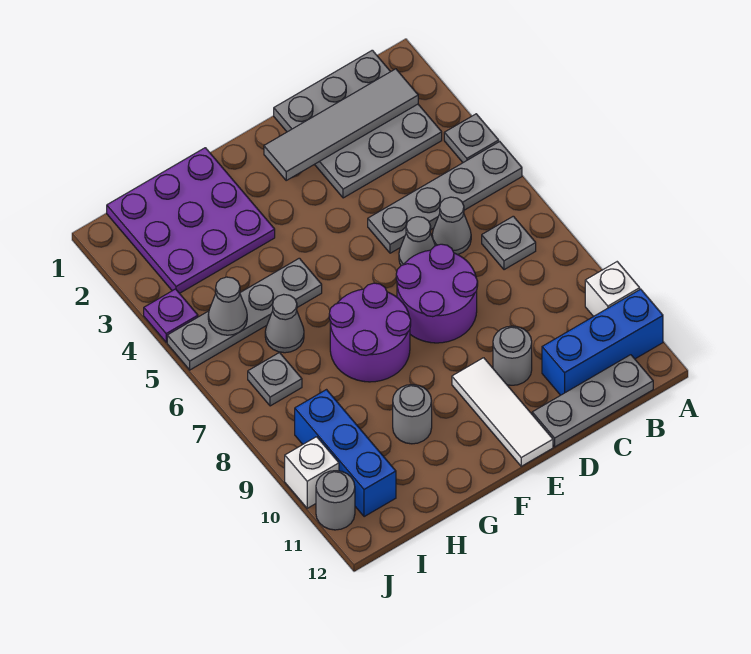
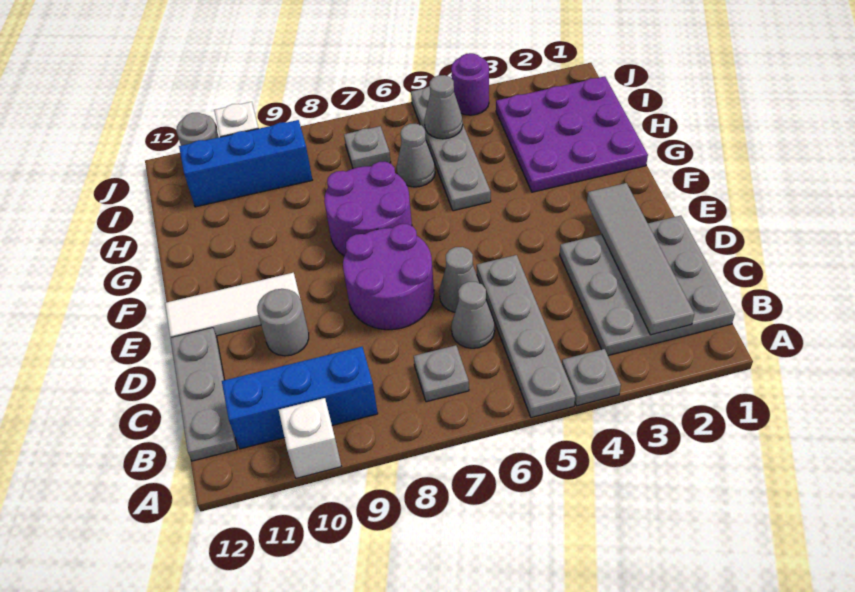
blue brick A11:C11 level 1 -> blue brick B9:B11 level 1
grey round brick G10 level 1 -> none
purple plate J4 level 1 -> purple round brick J4 level 1

